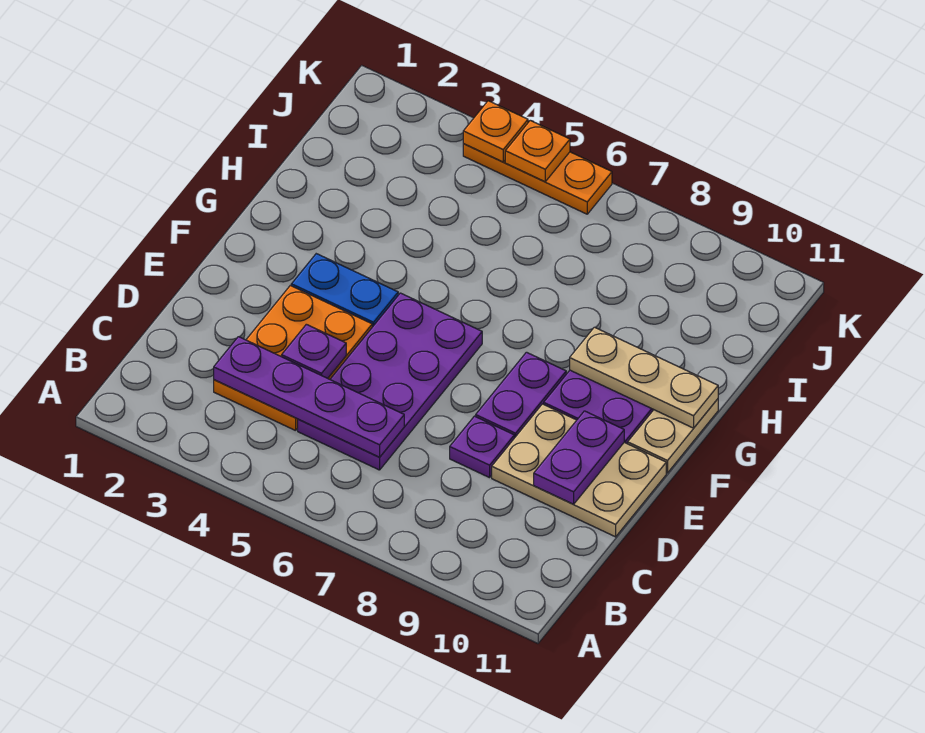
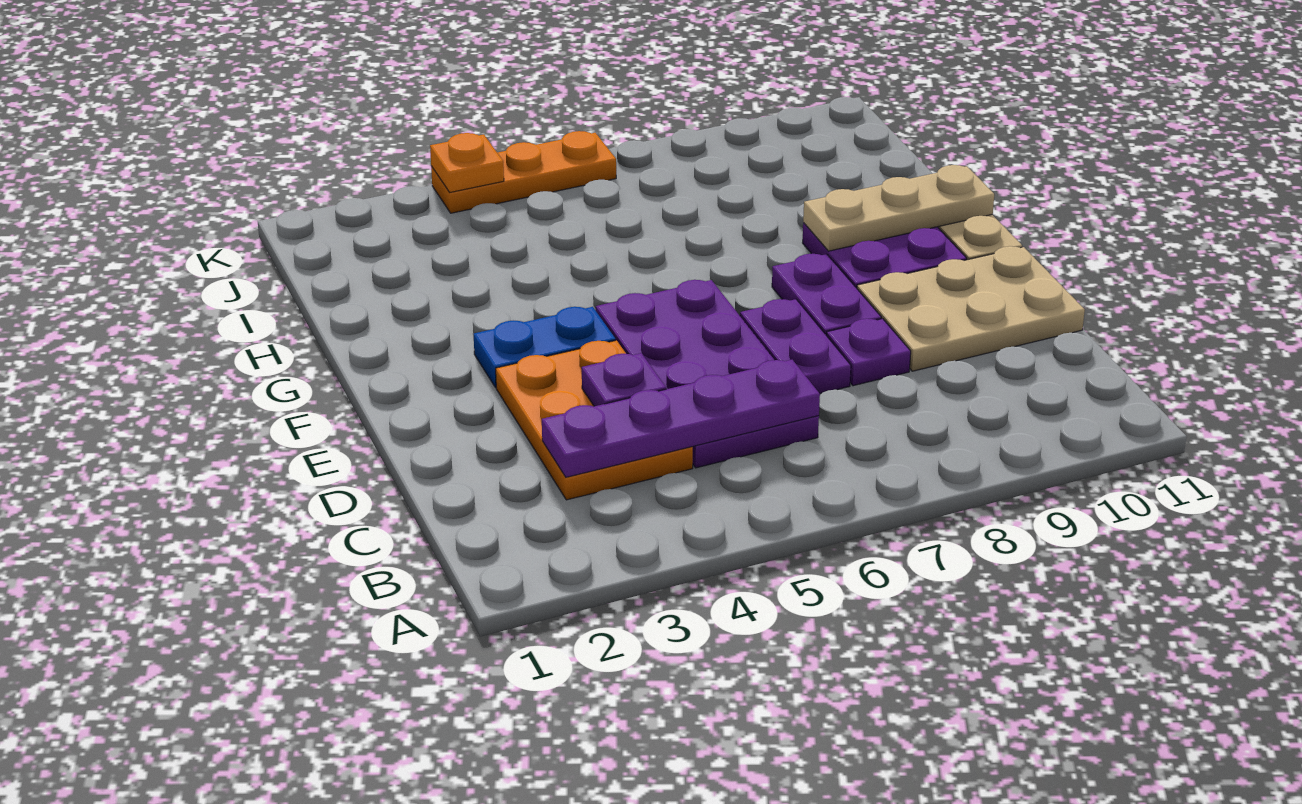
purple plate D10:E10 level 2 -> purple plate D7:E7 level 1
orange plate K5 level 2 -> none

